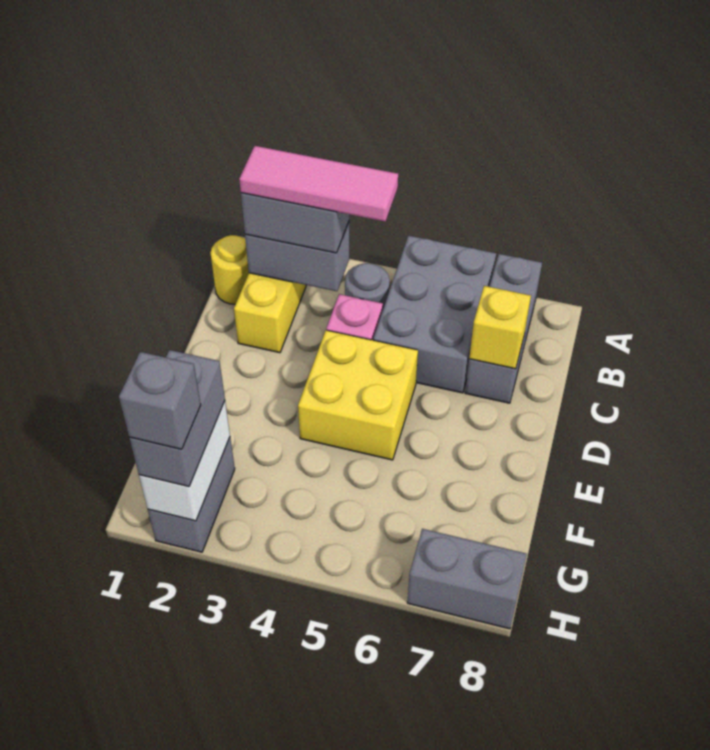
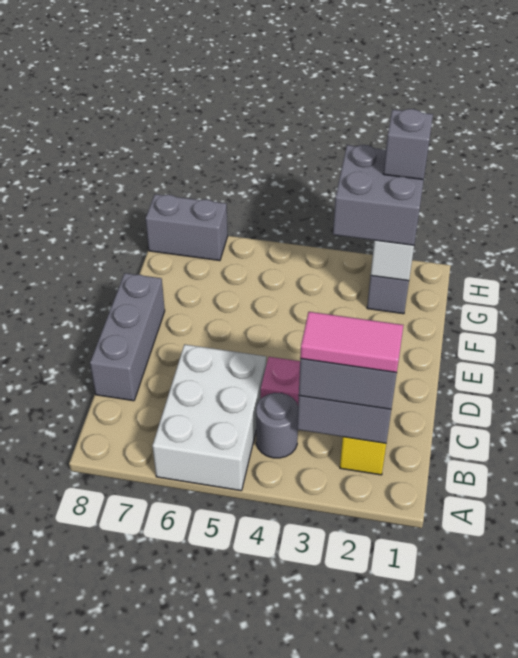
grey brick A5:C6 level 1 -> white brick A5:C6 level 1
grey brick A7:C7 level 1 -> grey brick C8:E8 level 1
yellow round brick B1 level 1 -> none
pink tile B2:B4 level 4 -> pink tile B2:B3 level 4
yellow brick C7 level 2 -> none
yellow brick D4:E5 level 1 -> none
grey brick G2:H2 level 3 -> grey brick G2:H3 level 3

